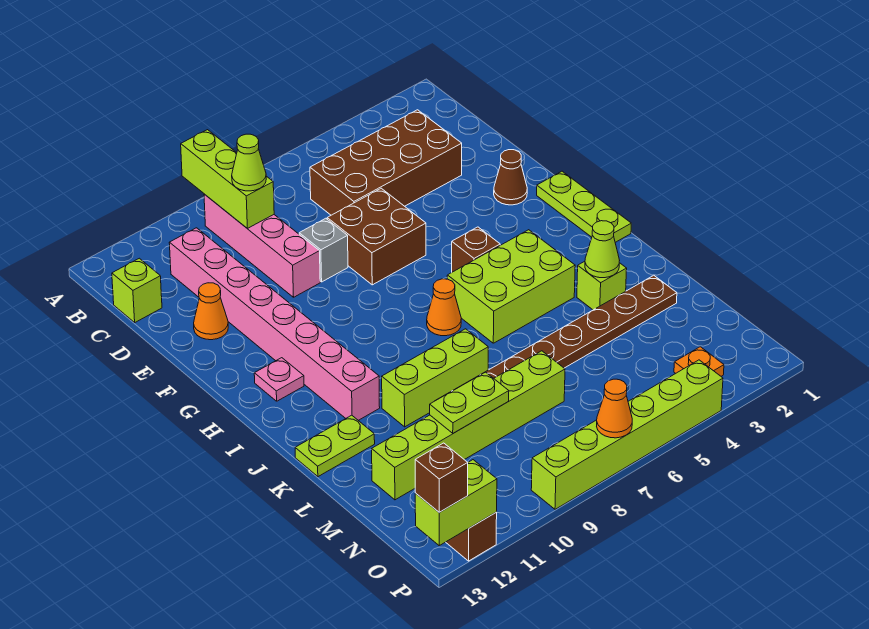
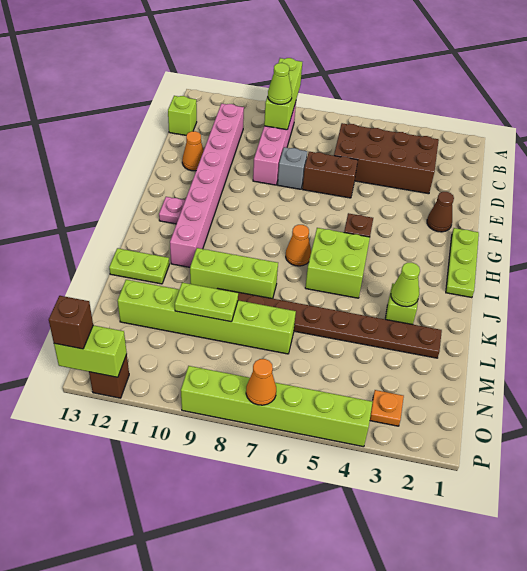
brown brick E6:F7 level 1 -> brown brick E6:E7 level 1
lime brick I4:J6 level 1 -> lime brick I5:J6 level 1

